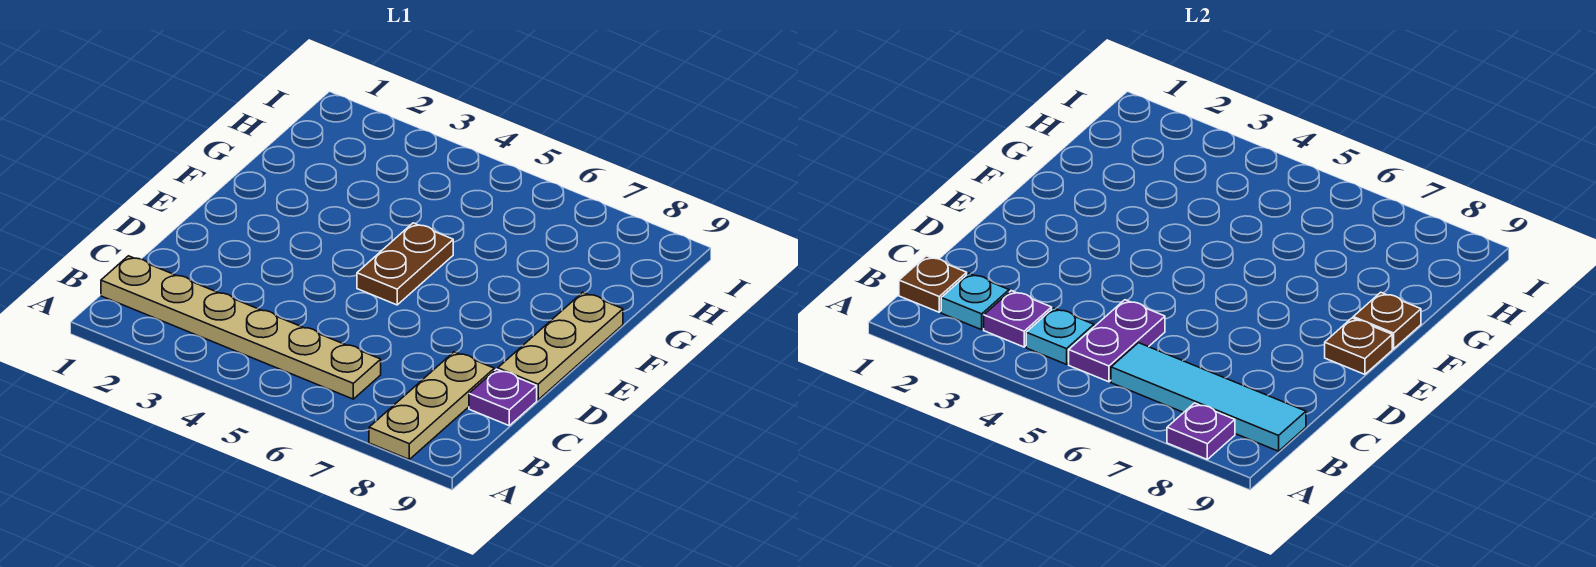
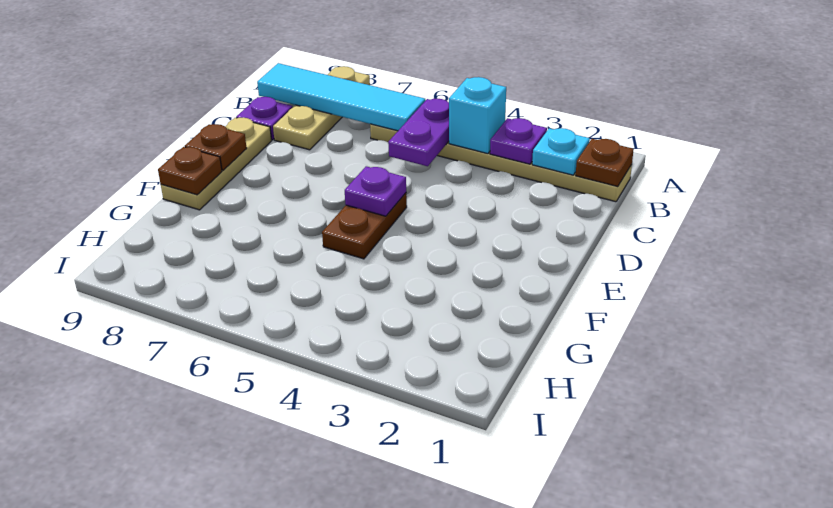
purple plate A8 level 2 -> purple plate E5 level 2
cyan plate B4 level 2 -> cyan brick B4 level 2

